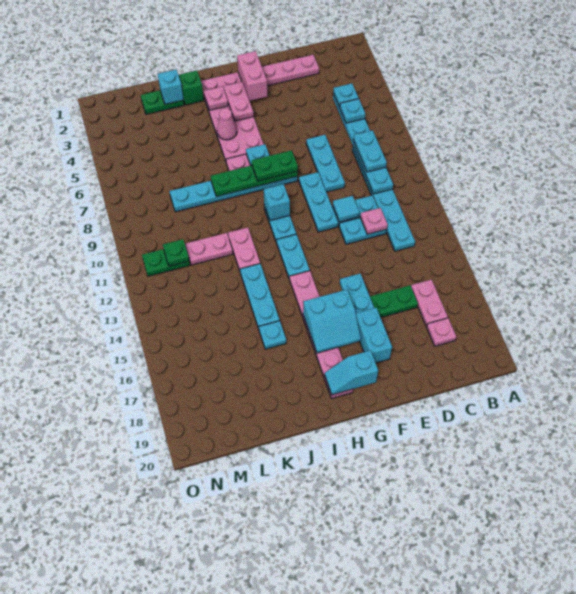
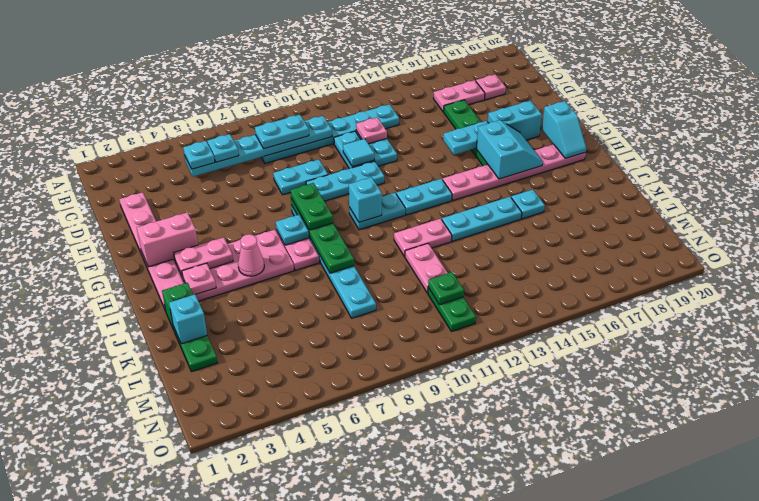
cyan plate E7:E9 level 1 -> cyan plate E8:E9 level 1

